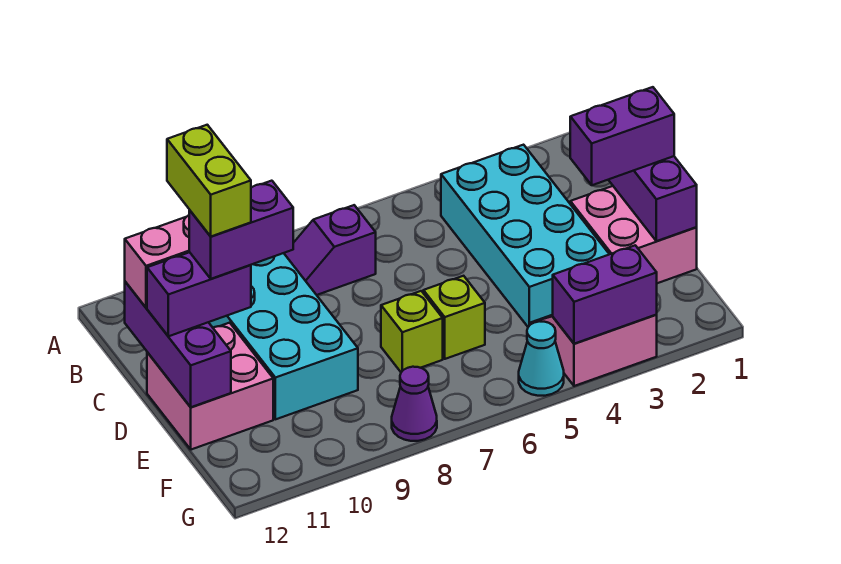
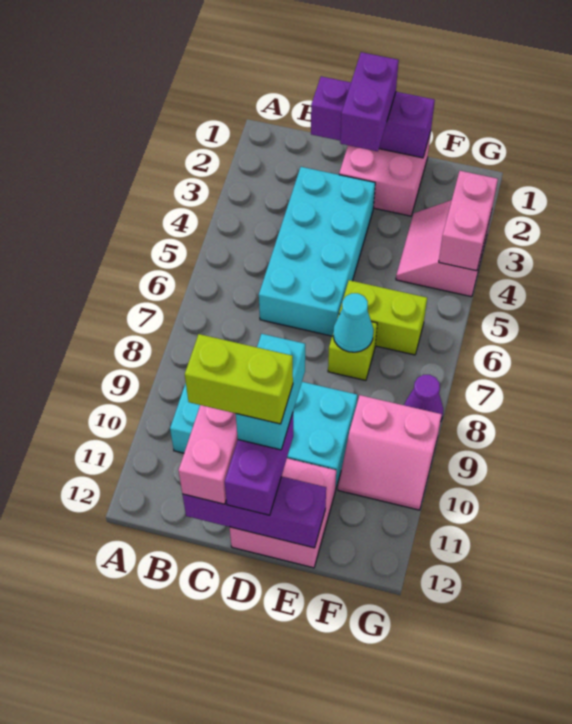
cyan brick B3:E4 level 1 -> cyan brick C3:D6 level 1
purple slope B7:B8 level 1 top 7 -> none
purple brick D10:D11 level 4 -> cyan brick D10:D11 level 4
lime brick E6 level 1 -> lime brick E6:F6 level 1
none -> pink slope F9:G10 level 1 top 9
purple brick G3:G4 level 2 -> pink brick G3:G4 level 2
cyan cone G5 level 1 -> cyan cone E7 level 2

